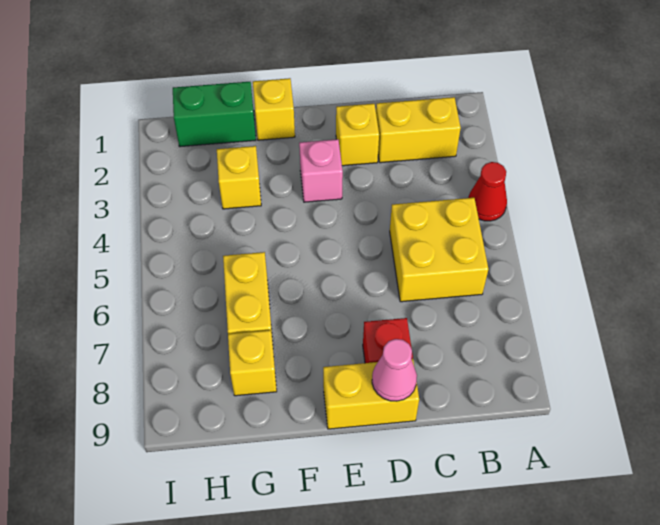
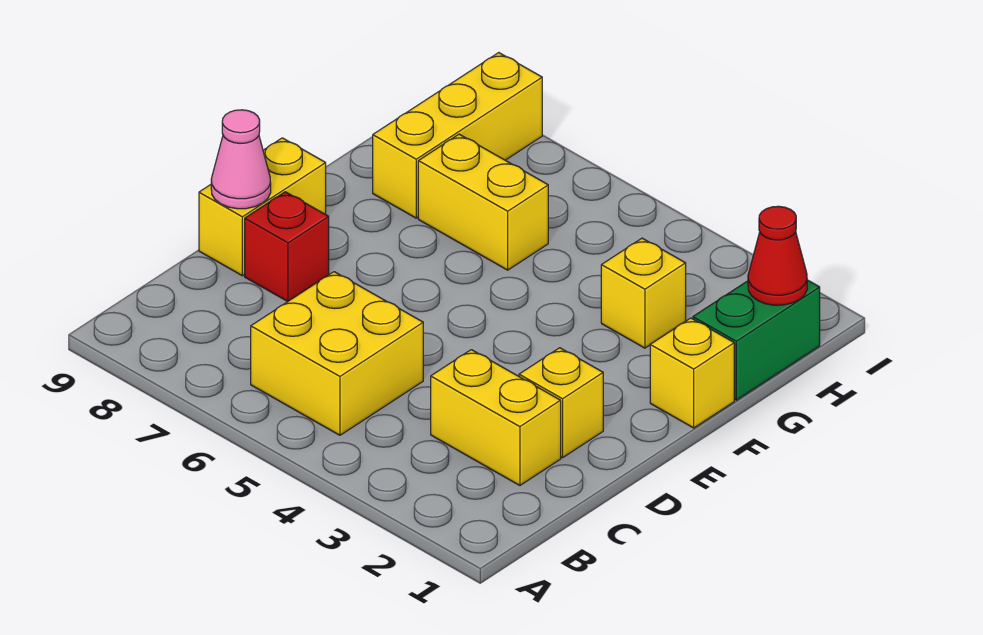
red cone A4 level 1 -> red cone H1 level 2
yellow brick B2:C2 level 1 -> yellow brick C2:C3 level 1
pink brick E3 level 1 -> none
yellow brick G8 level 1 -> yellow brick G8:I8 level 1

